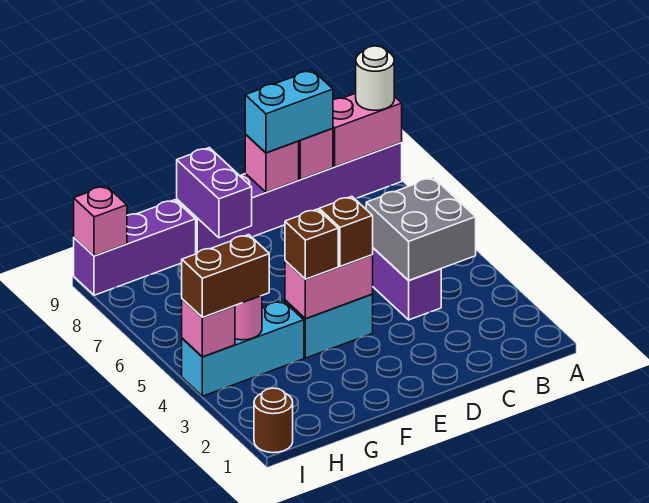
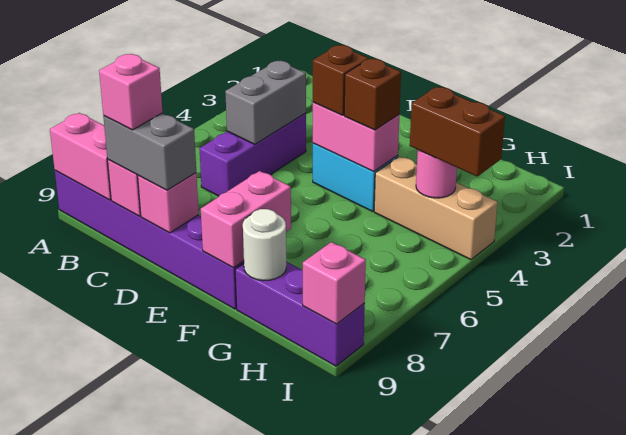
white round brick A9 level 3 -> white round brick G9 level 2
grey brick B4:C5 level 2 -> grey brick C4:C5 level 2
cyan brick C9:D9 level 3 -> grey brick C9:D9 level 3
purple brick F8:F9 level 2 -> pink brick F8:F9 level 2
cyan brick G4:I4 level 1 -> tan brick G4:I4 level 1
brown round brick I1 level 1 -> none
pink brick I4 level 2 -> pink brick C9 level 4

